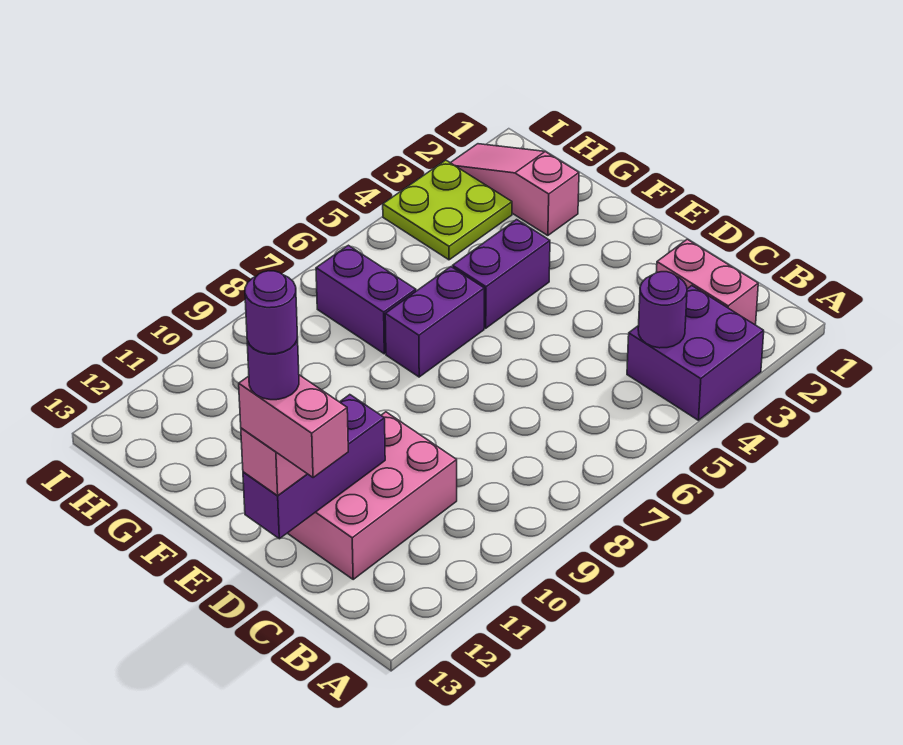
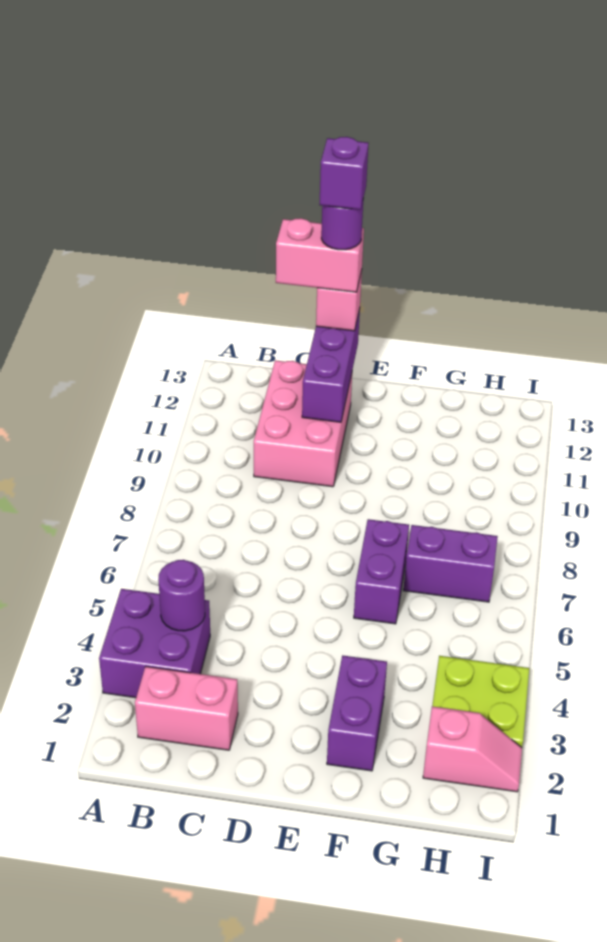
purple round brick D13 level 6 -> purple brick D13 level 6
purple brick F4:F5 level 1 -> purple brick F2:F3 level 1
pink slope G2:I2 level 1 top G -> pink slope H2:I2 level 1 top H

